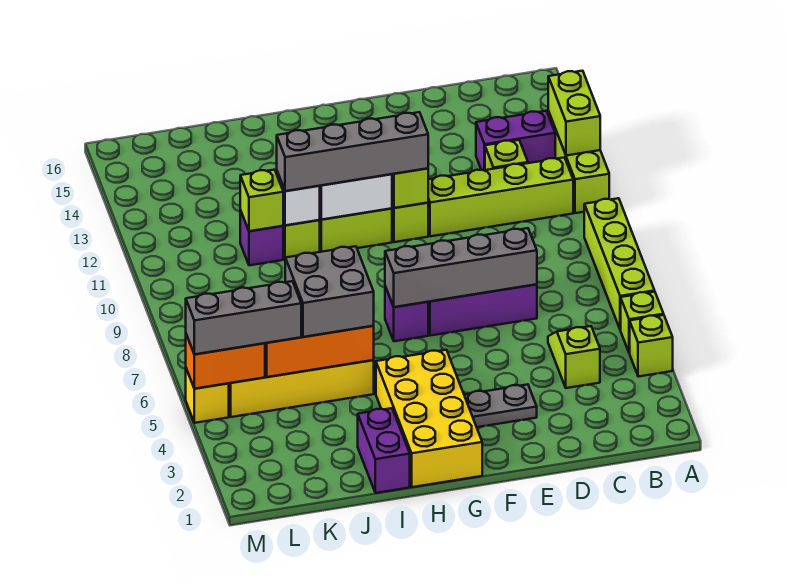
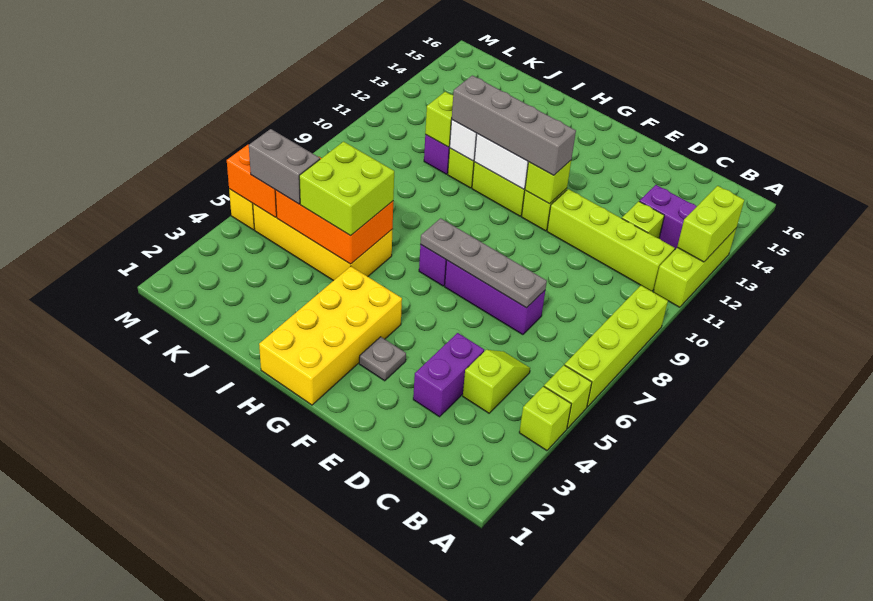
grey brick D7:G7 level 2 -> grey plate D7:G7 level 2
grey plate E3:F3 level 1 -> grey plate F3 level 1
purple brick I1:I2 level 1 -> purple brick D3:D4 level 1
grey brick I5:J6 level 3 -> lime brick I5:J6 level 3
grey brick K5:M5 level 3 -> grey brick K5:L5 level 3

